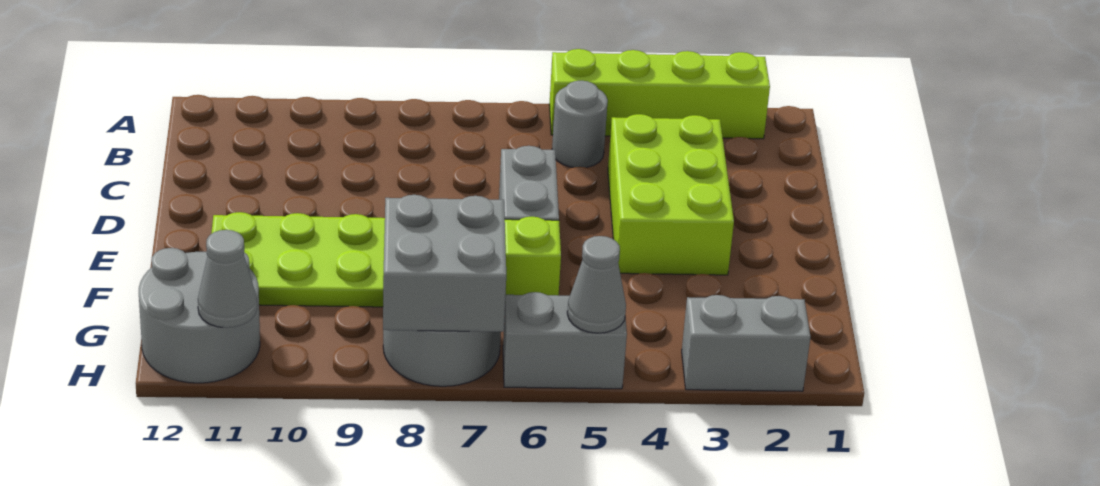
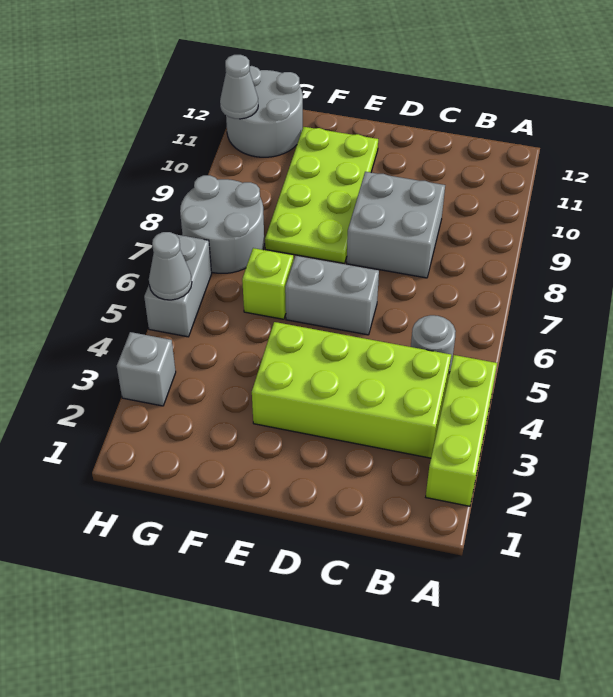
lime brick A2:A5 level 1 -> lime brick A2:A4 level 1
lime brick C3:E4 level 1 -> lime brick B3:E4 level 1
grey brick G7:H8 level 2 -> grey brick C8:D9 level 1
grey brick H2:H3 level 1 -> grey brick H3 level 1

